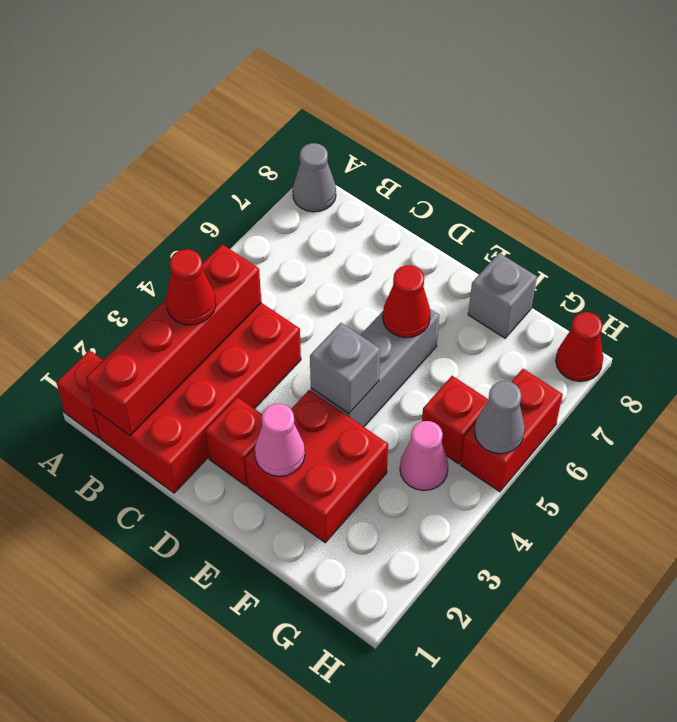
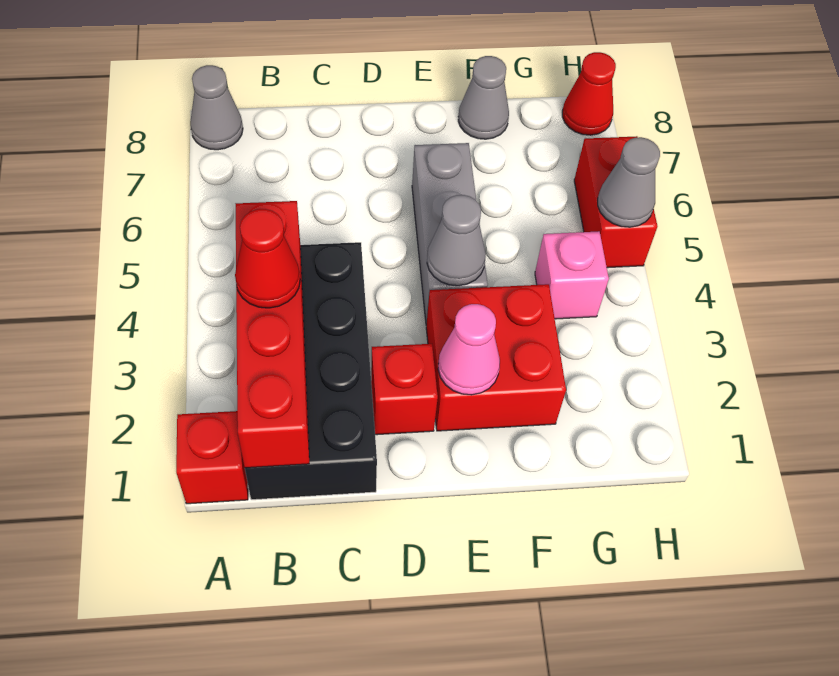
red brick B1:C4 level 1 -> black brick B1:C4 level 1
grey brick E4 level 2 -> grey cone E4 level 2
red cone E6 level 2 -> none
grey brick F8 level 1 -> grey cone F8 level 1
pink cone G4 level 1 -> pink brick G4 level 1
red brick G5 level 1 -> none

